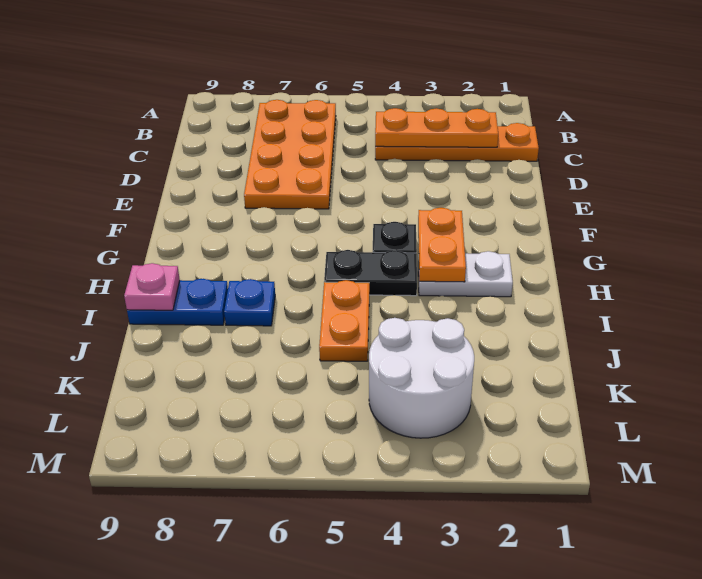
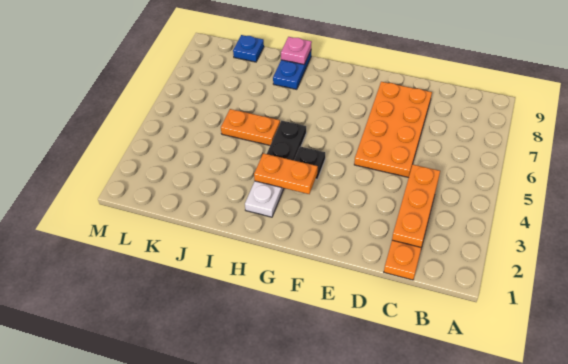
orange plate B6:E7 level 1 -> orange plate D5:E8 level 1
blue plate I7 level 1 -> blue plate K9 level 1
white round brick K3:L4 level 1 -> none

